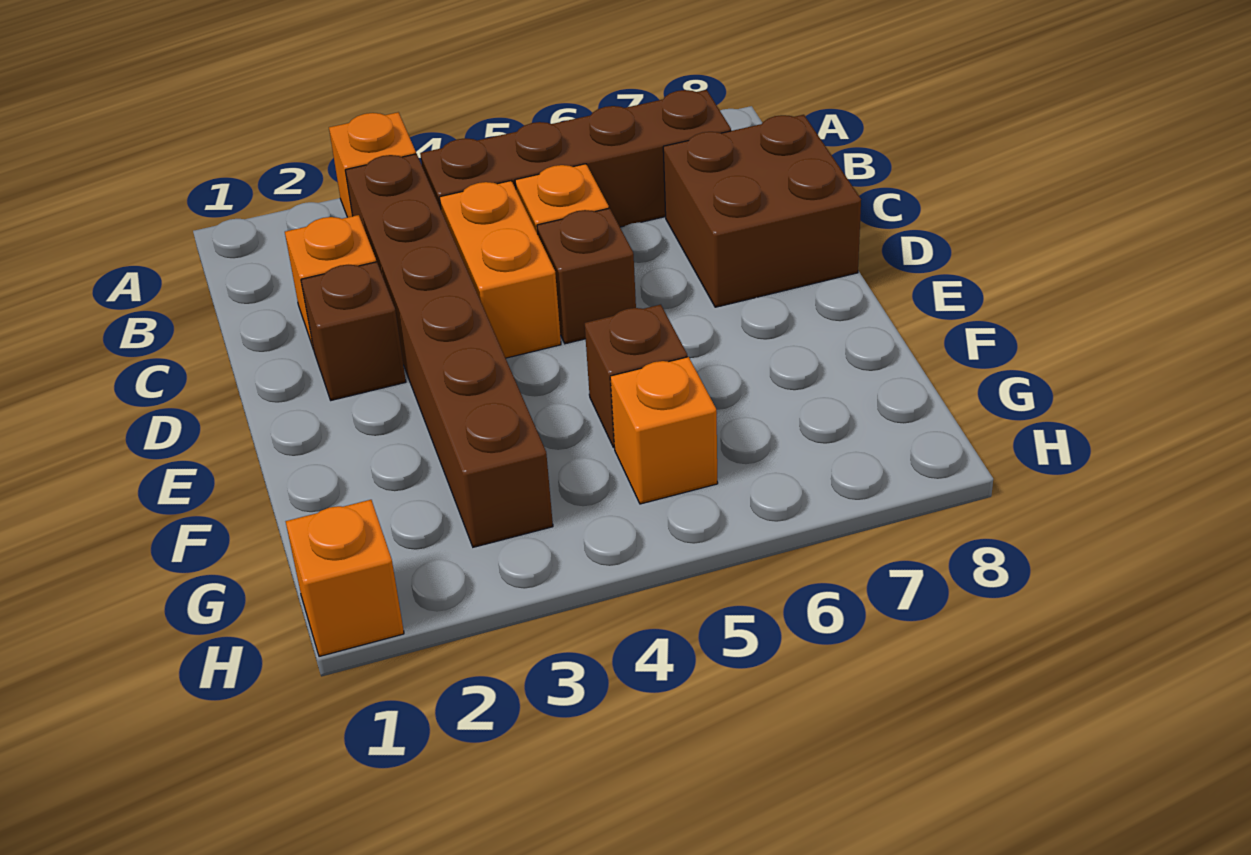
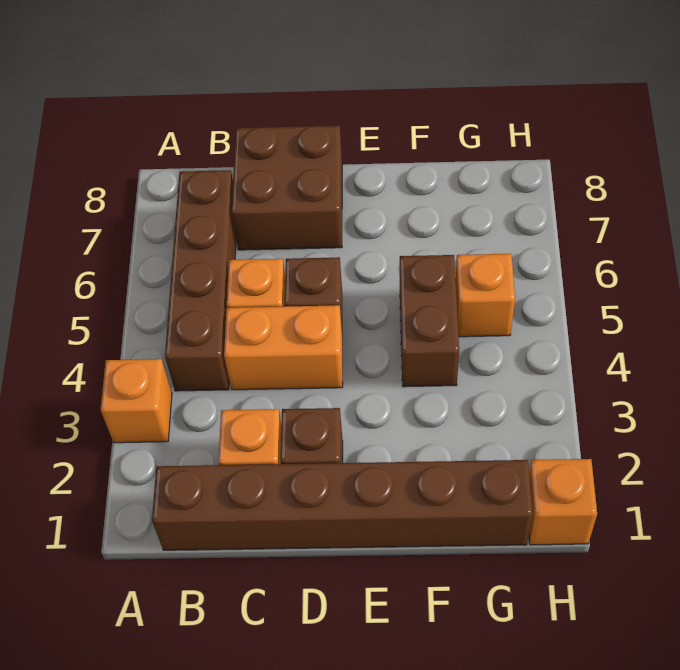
brown brick B3:G3 level 1 -> brown brick B1:G1 level 1
brown brick F5 level 1 -> brown brick F4:F5 level 1

